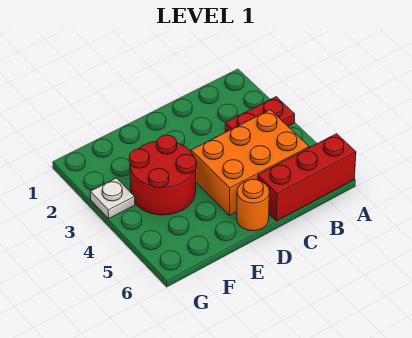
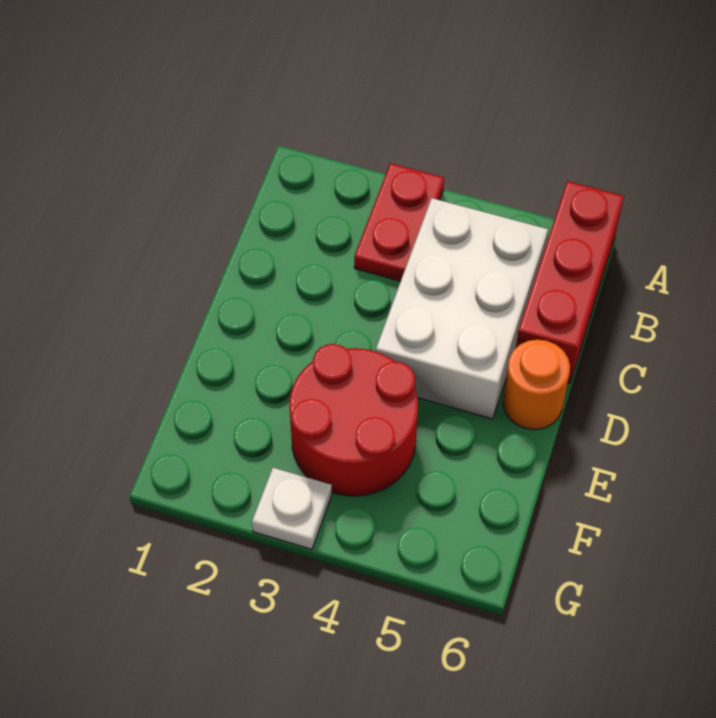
orange brick B4:D5 level 1 -> white brick B4:D5 level 1

